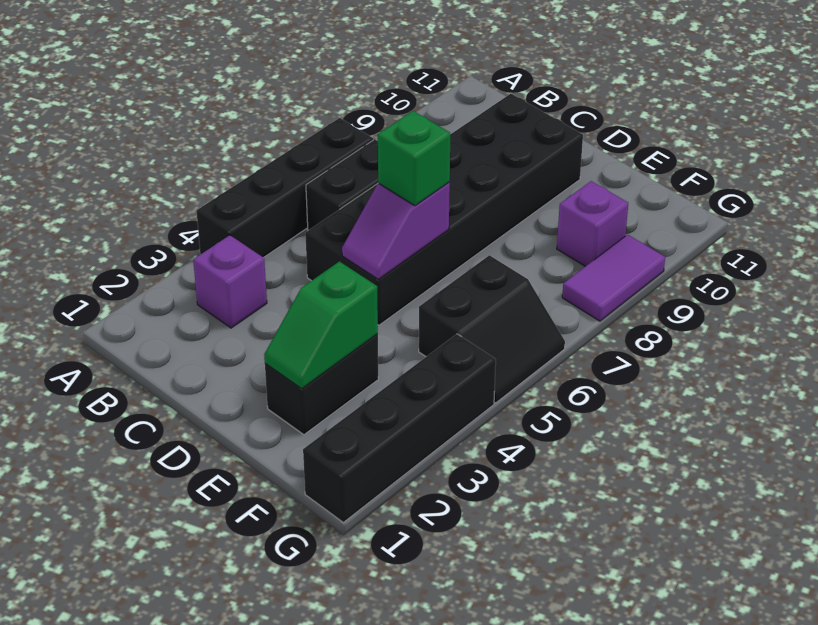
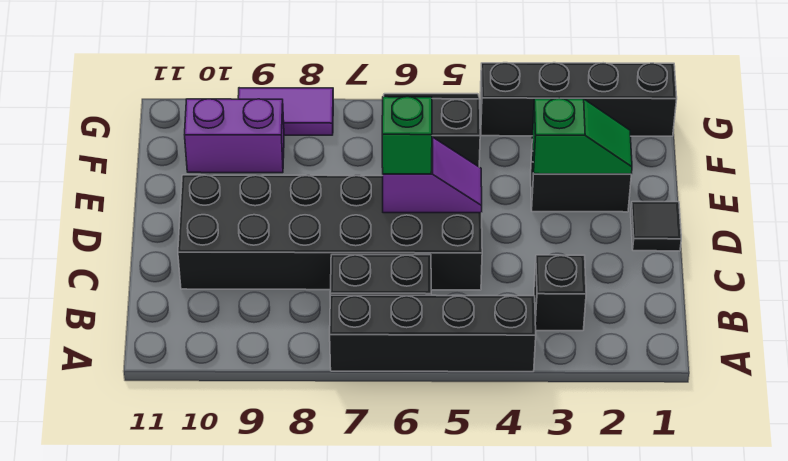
purple brick B3 level 1 -> black brick B3 level 1
none -> black tile D1 level 1
purple brick F9 level 1 -> purple brick F9:F10 level 1

